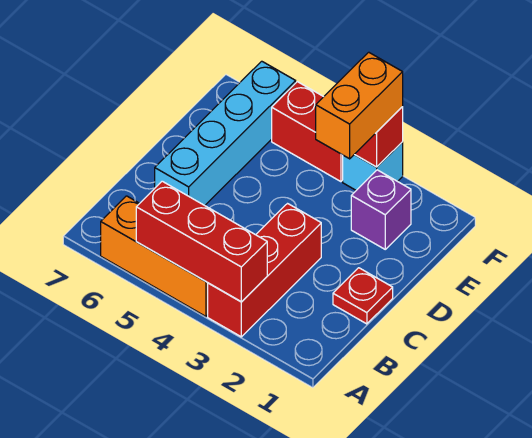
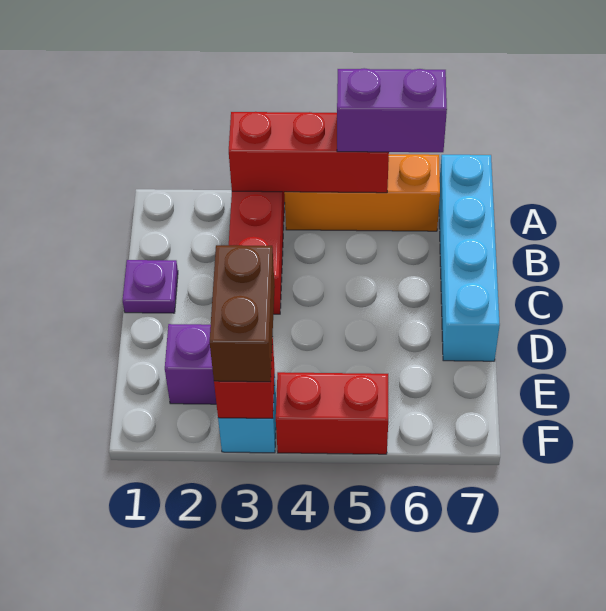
none -> purple brick A5:A6 level 3
red plate C1 level 1 -> purple plate C1 level 1
cyan brick C6:F6 level 1 -> cyan brick A7:D7 level 1
orange brick E3:F3 level 3 -> brown brick E3:F3 level 3

